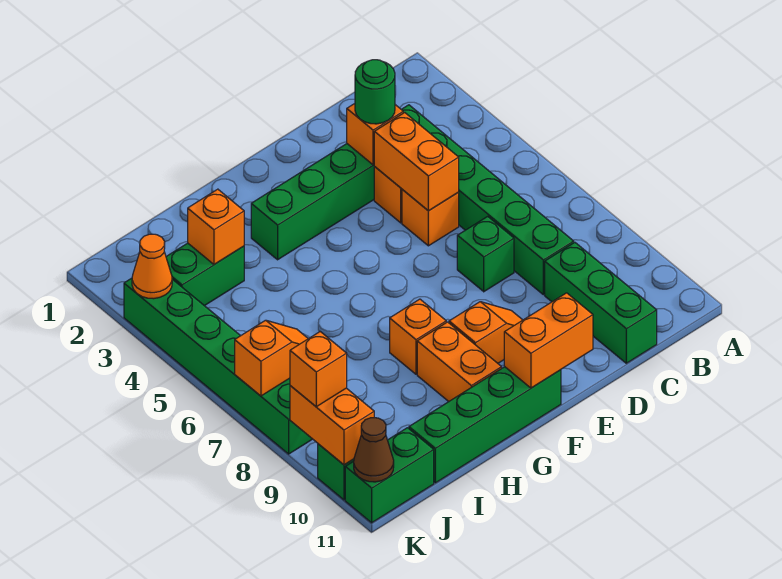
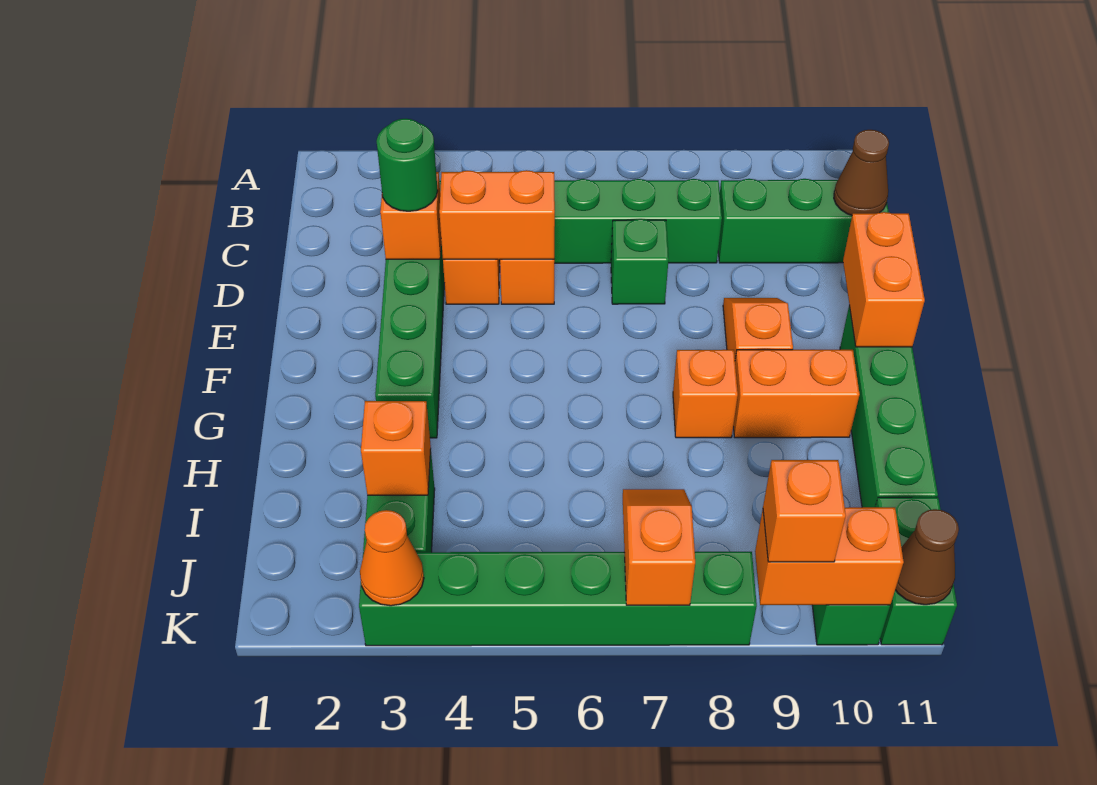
none -> brown cone C11 level 2

